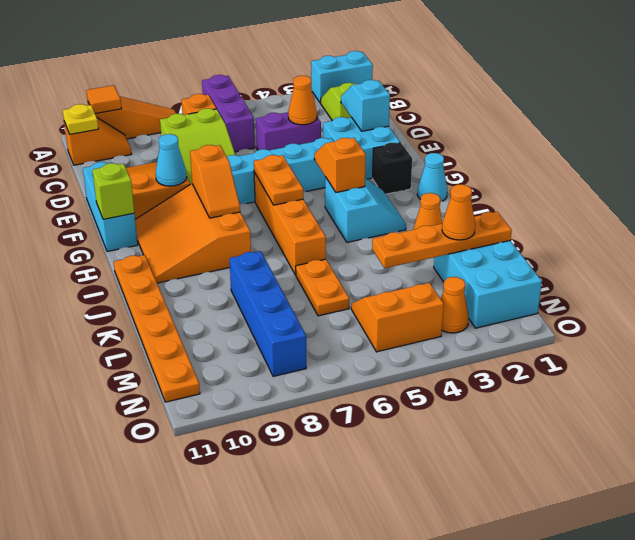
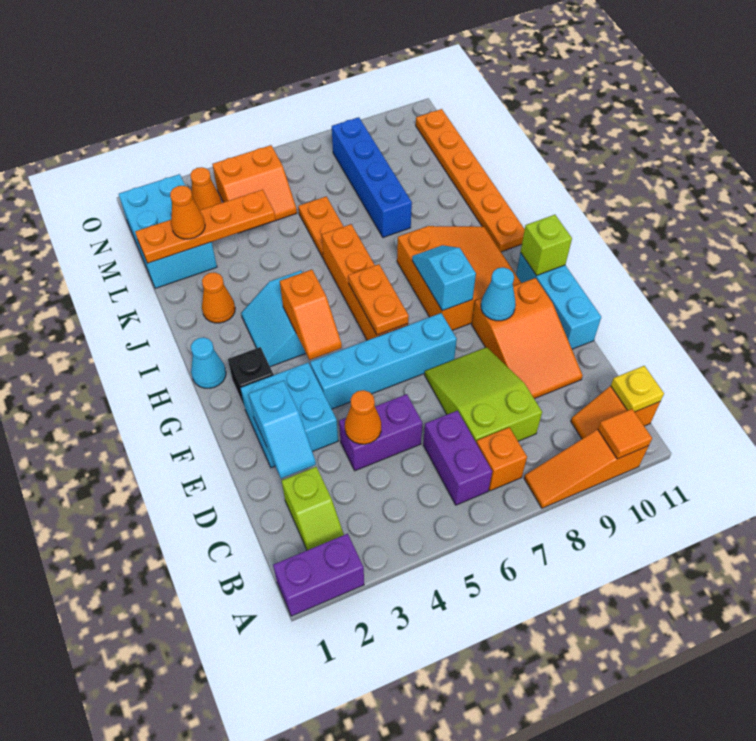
cyan brick A1:A2 level 1 -> purple brick A1:A2 level 1
purple brick A6:C6 level 1 -> purple brick B6:C6 level 1
orange slope G8:H8 level 2 top G -> cyan slope G8:H8 level 2 top G

